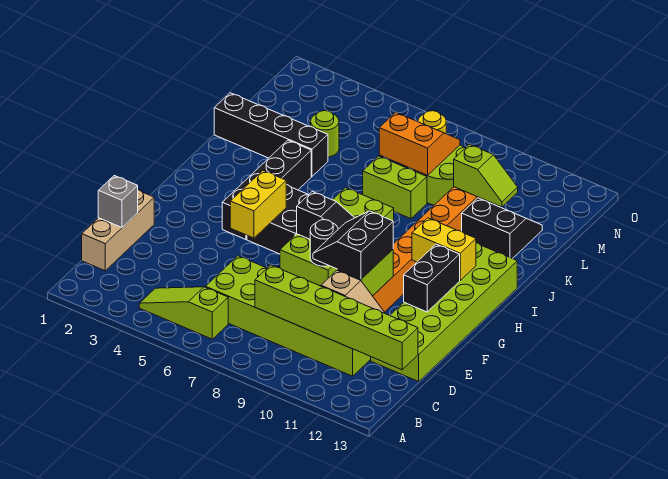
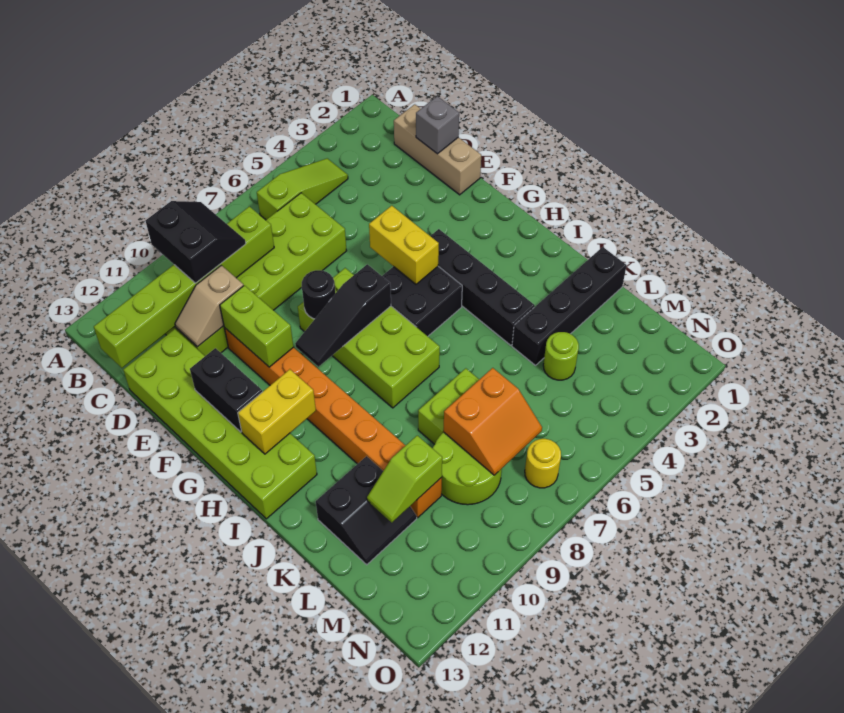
black slope E9:F10 level 3 top 10 -> black slope B9:C10 level 3 top 10

